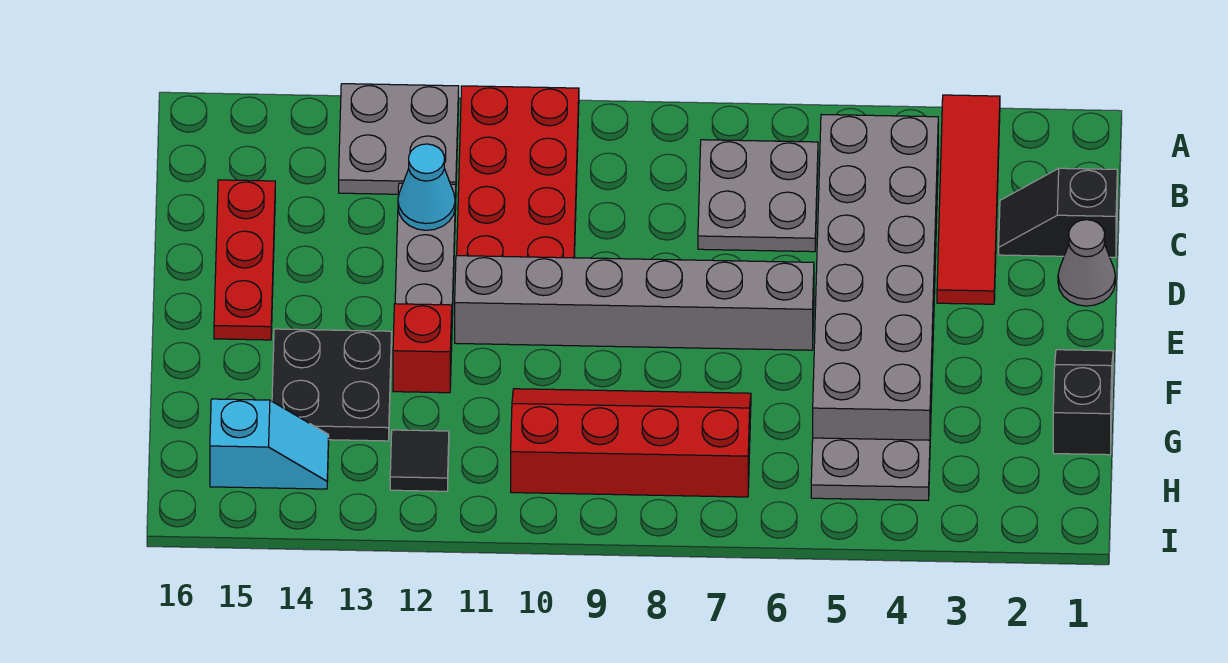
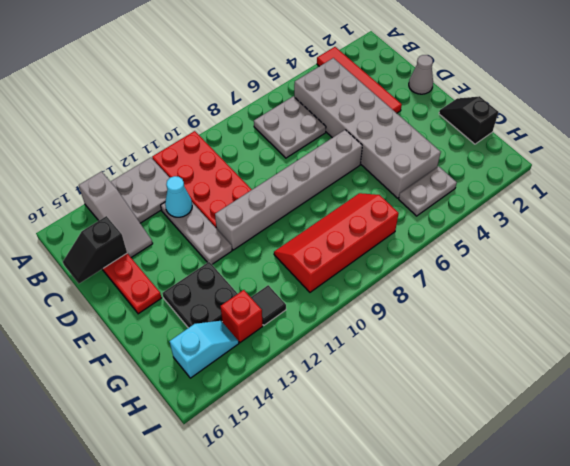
none -> grey slope A14:C14 level 1 top A
black slope C1:C2 level 1 top 1 -> black slope C15:C16 level 2 top 15
red brick F12 level 1 -> red brick H13 level 1

